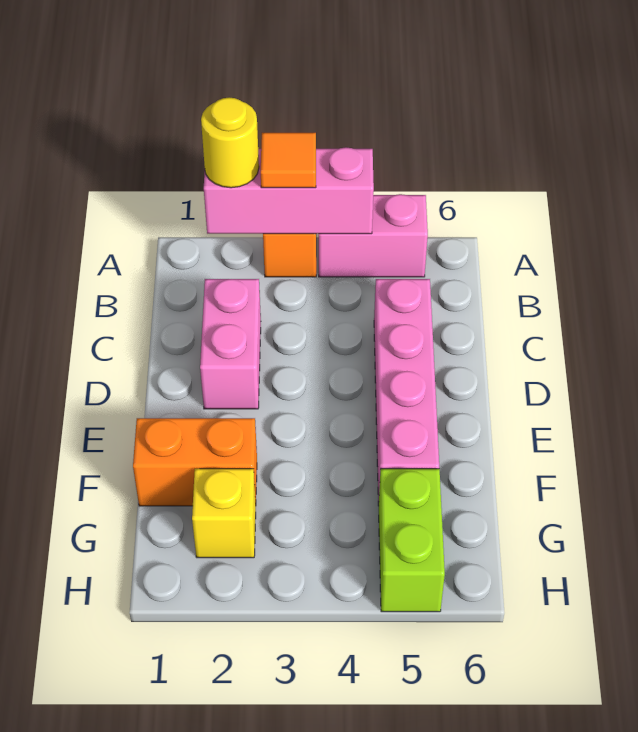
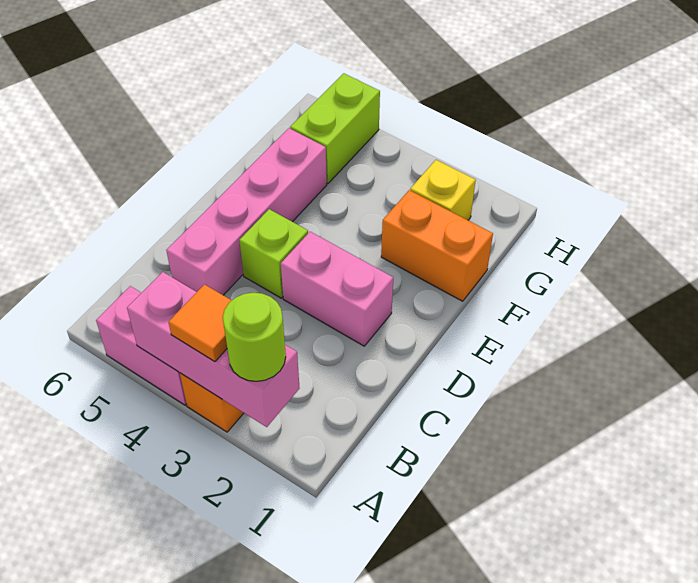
yellow round brick A2 level 3 -> lime round brick A2 level 3
pink brick C2:D2 level 1 -> pink brick D2:D3 level 1
none -> lime brick D4 level 1

